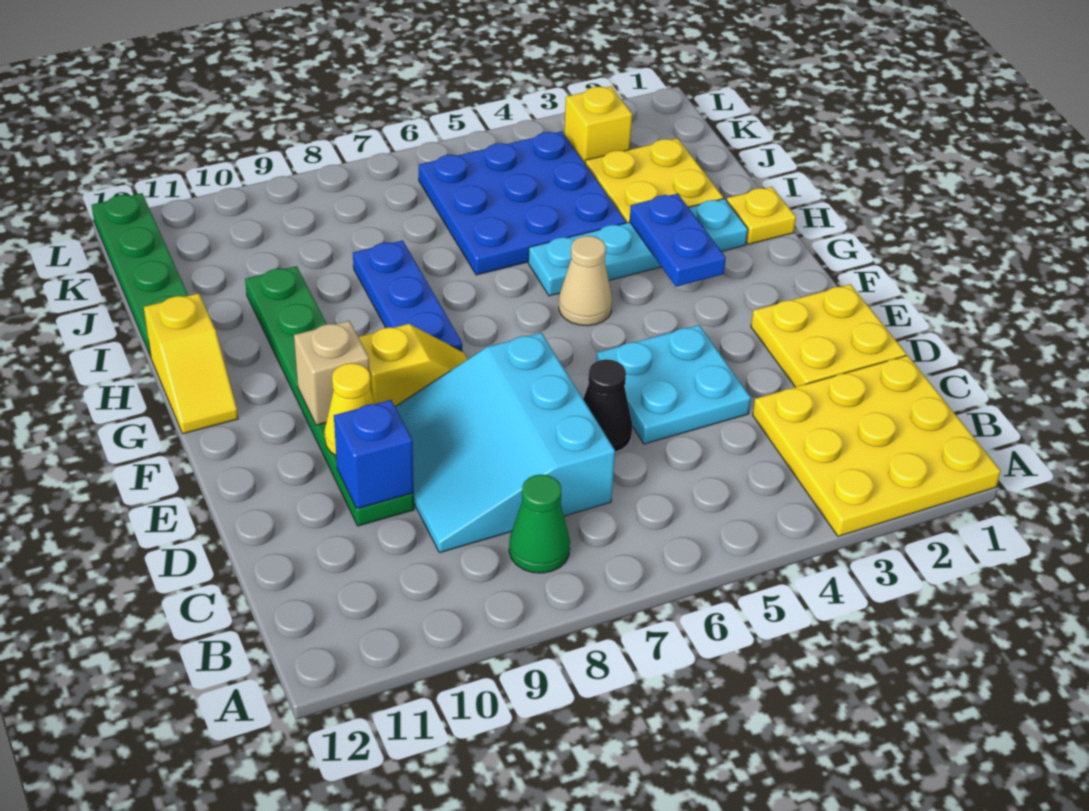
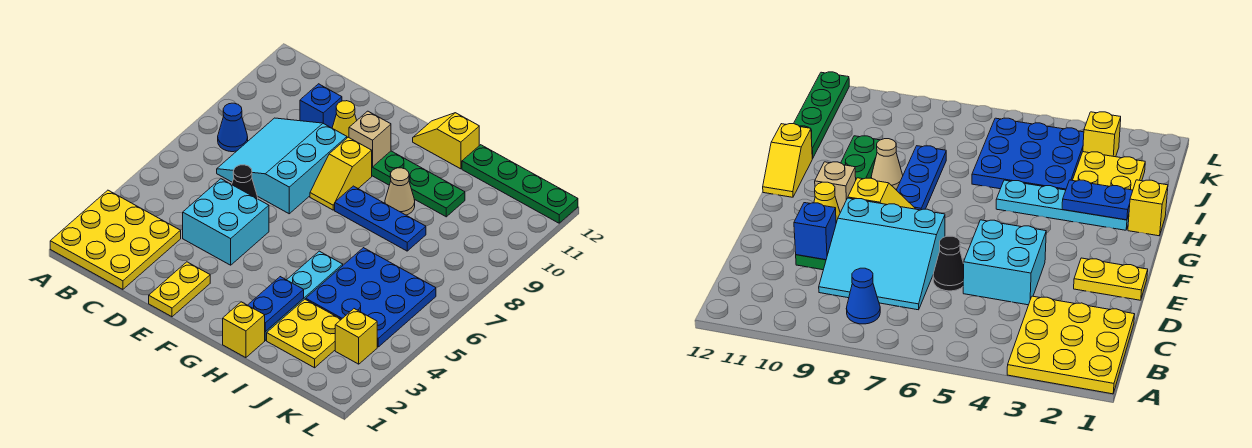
green cone B8 level 1 -> blue cone B8 level 1
cyan slope C7:E9 level 1 top 7 -> cyan slope C7:E9 level 1 top E
yellow plate D1:E2 level 1 -> yellow plate E1:E2 level 1
cyan plate D4:E5 level 1 -> cyan brick D4:E5 level 1
blue plate G3:H3 level 2 -> blue plate H2:H3 level 2
tan cone G5 level 1 -> tan cone H9 level 1
yellow plate H1 level 1 -> yellow brick H1 level 1

